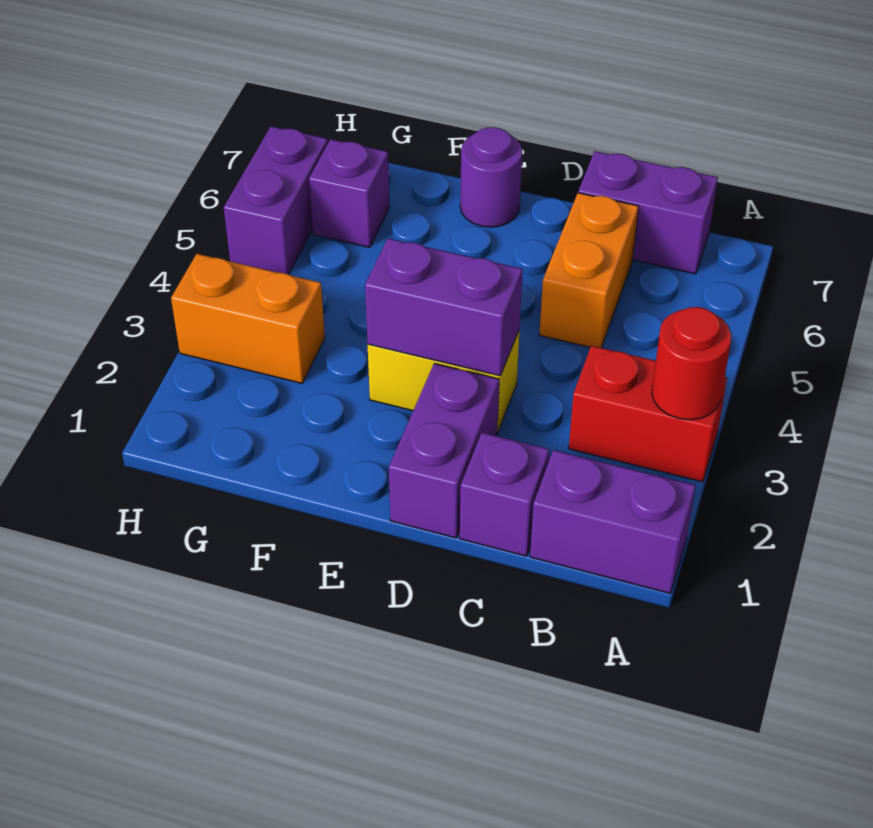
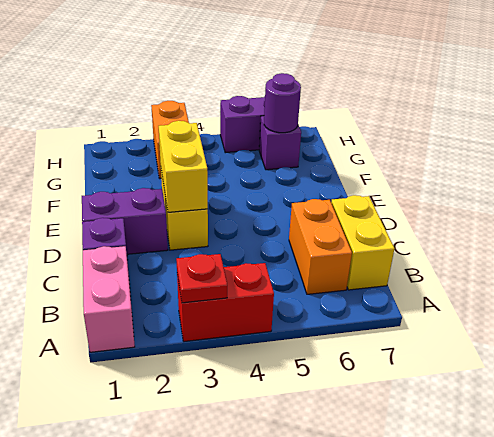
purple brick A1:B1 level 1 -> pink brick A1:B1 level 1
red brick A3:B3 level 1 -> red brick A3:A4 level 1
red round brick A3 level 2 -> red plate A3 level 2
purple brick B7:C7 level 1 -> yellow brick B7:C7 level 1
orange brick C5:C6 level 1 -> orange brick B6:C6 level 1
purple brick D3:E3 level 2 -> yellow brick D3:E3 level 2
purple round brick E7 level 1 -> purple round brick G6 level 2

